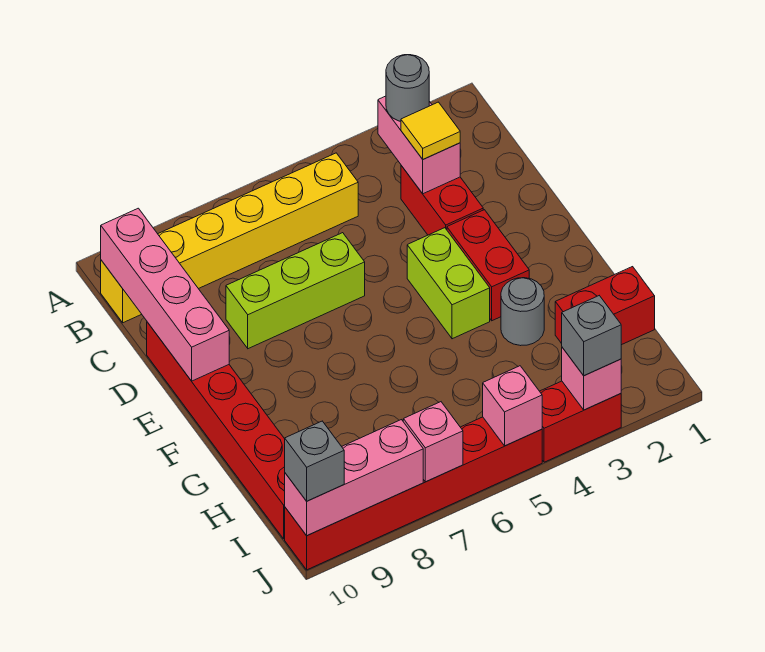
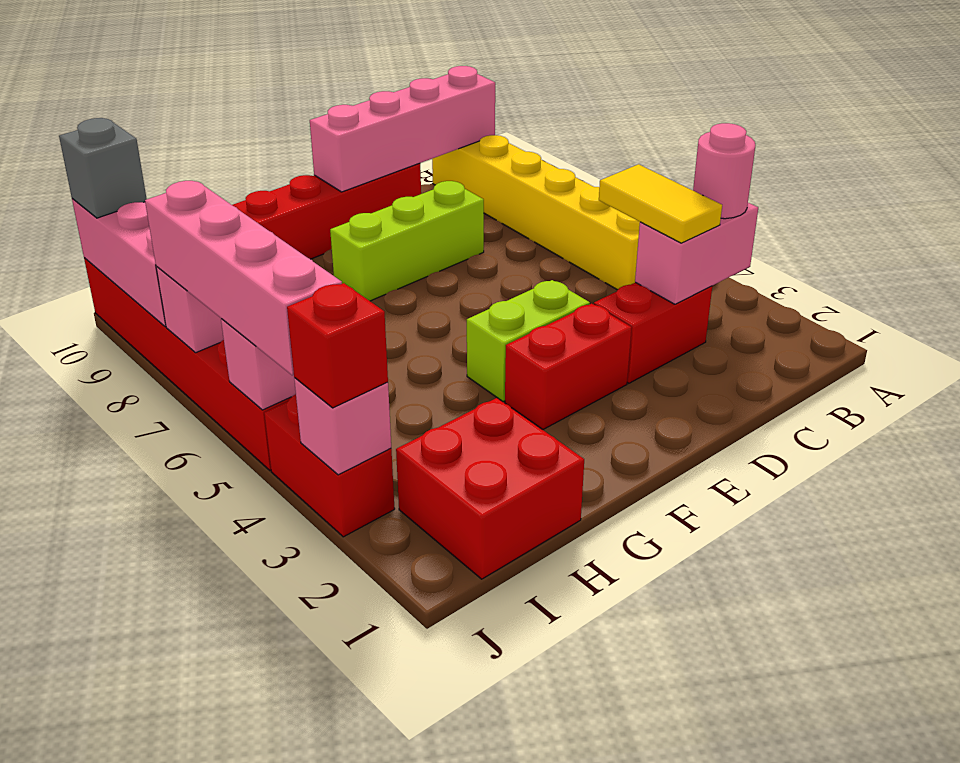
grey round brick B3 level 3 -> pink round brick B3 level 3
yellow tile C3 level 3 -> yellow tile C3:C4 level 3
lime brick D6:D8 level 1 -> lime brick D8:F8 level 1
grey round brick G3 level 1 -> none
red brick H1:H2 level 1 -> red brick H1:I2 level 1
grey brick J3 level 3 -> red brick J3 level 3
none -> pink brick J4:J7 level 3

